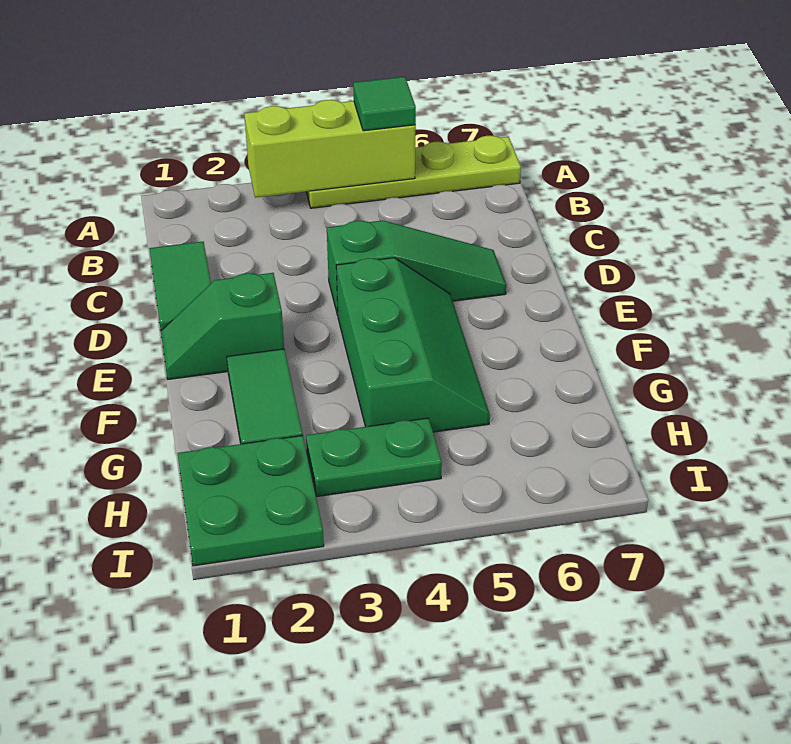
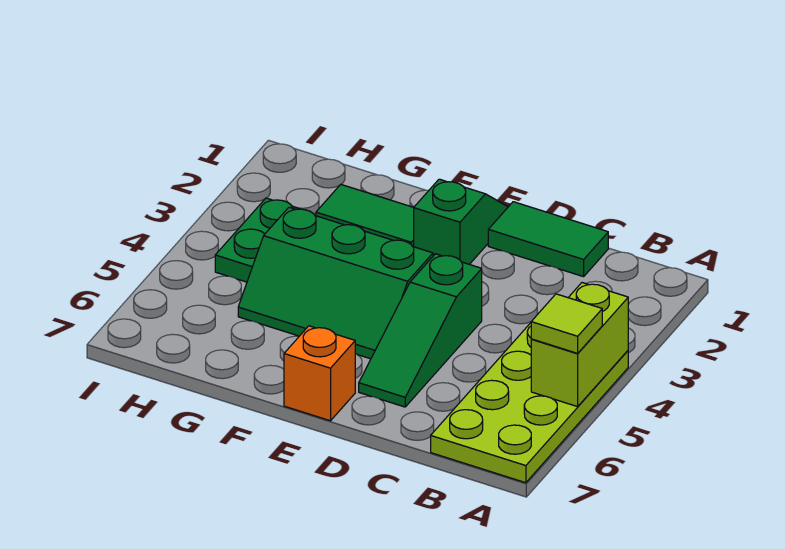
lime brick A3:A5 level 2 -> lime brick A4:A5 level 2
lime plate A4:A7 level 1 -> lime plate A4:B7 level 1
green tile A5 level 3 -> lime tile A5 level 3
none -> orange brick E7 level 1
green plate H1:I2 level 1 -> none

